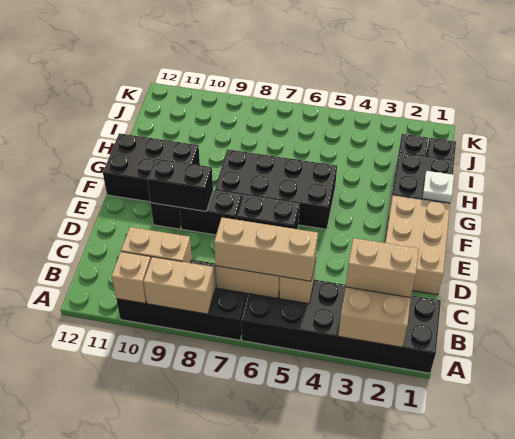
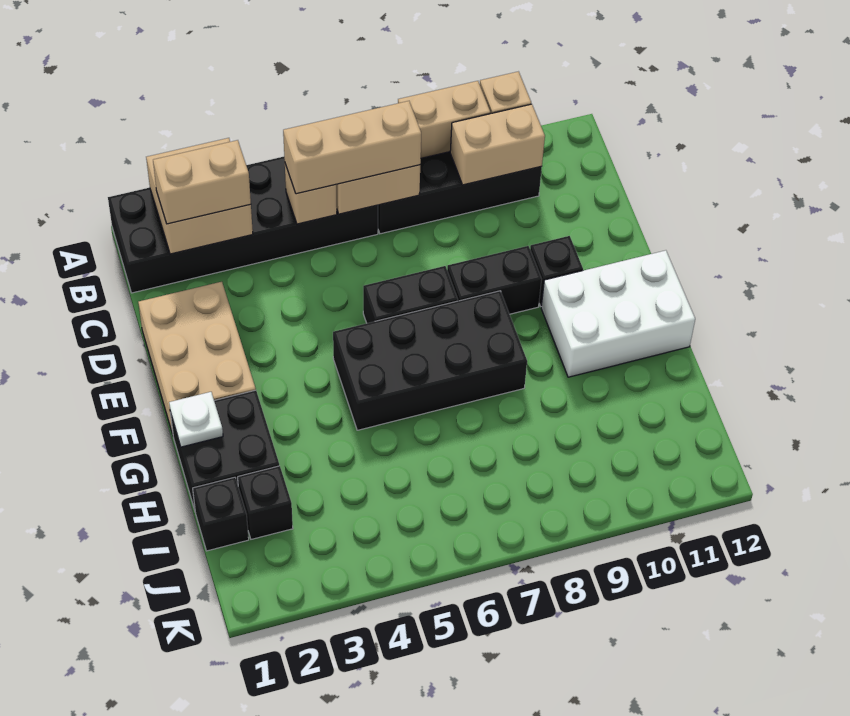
black brick E9:E10 level 2 -> none
black brick F10:G12 level 1 -> white brick F10:G12 level 1

